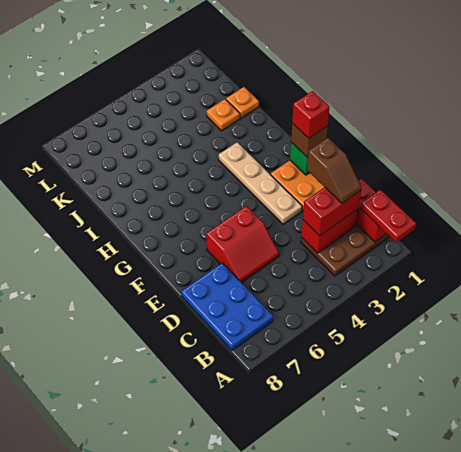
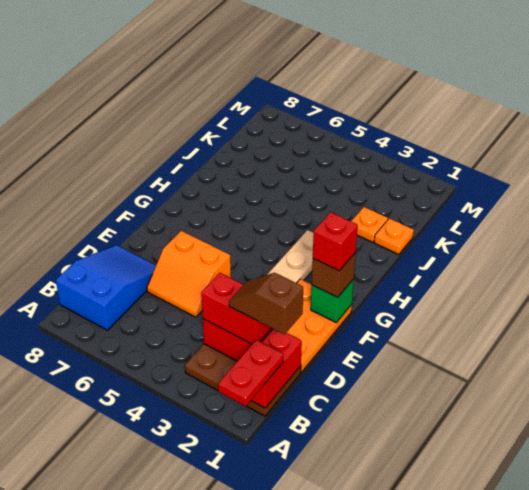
blue plate B7:D8 level 1 -> blue slope B7:D8 level 1 top B
brown slope C2:D2 level 4 top D -> brown slope C1:C2 level 4 top 1
red slope D5:E6 level 1 top E -> orange slope D5:E6 level 1 top E

